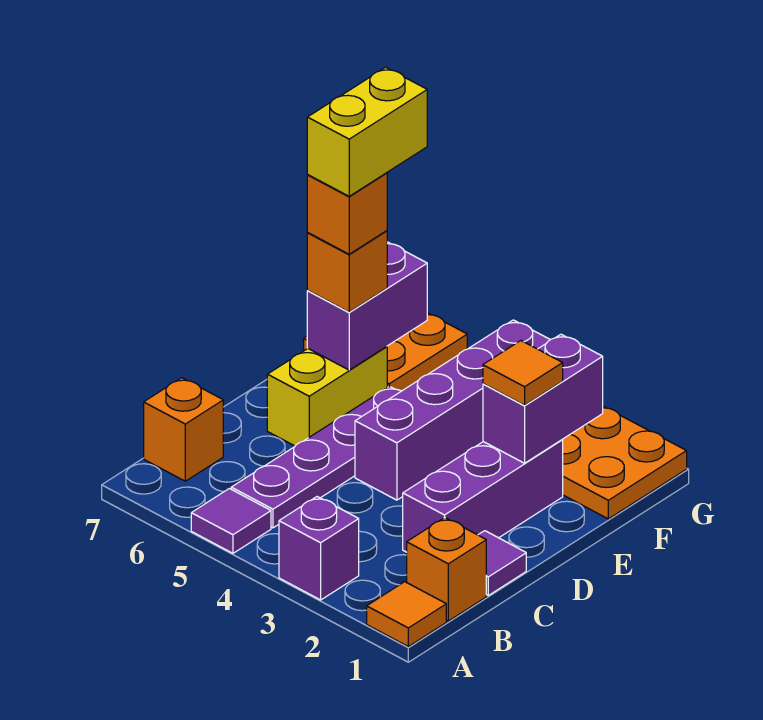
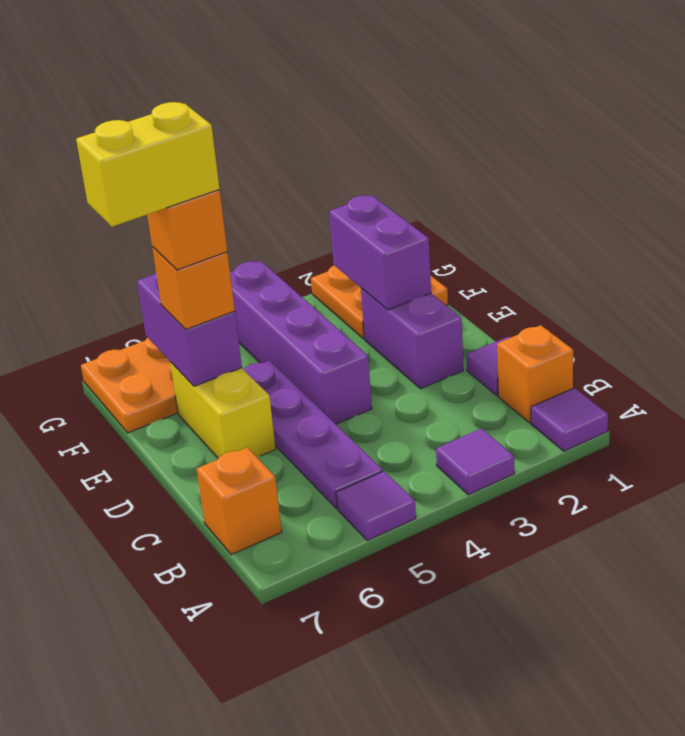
orange tile A1 level 1 -> purple tile A1 level 1
purple brick A3 level 1 -> purple tile A3 level 1
purple brick C2:E2 level 1 -> purple brick D2:E2 level 1
orange tile E2 level 3 -> none
yellow brick E6:F6 level 5 -> yellow brick E6:E7 level 5

